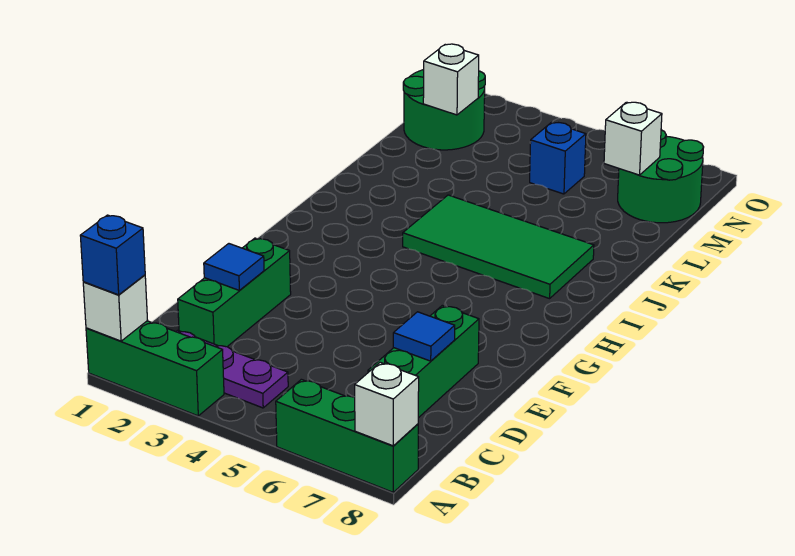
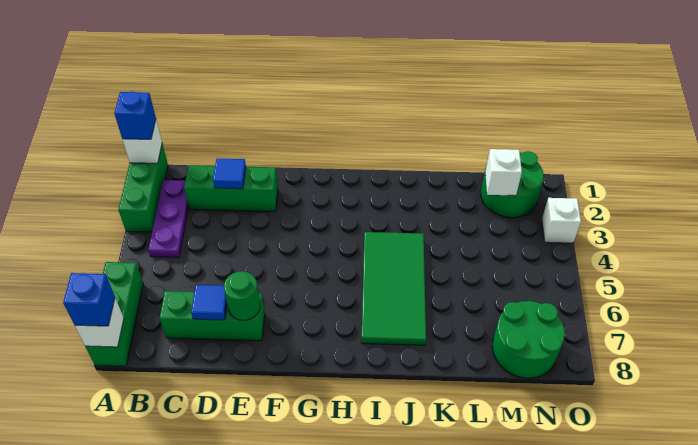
none -> green round brick E7 level 2
blue brick M5 level 1 -> blue brick A8 level 3
white brick M7 level 2 -> white brick O3 level 1

